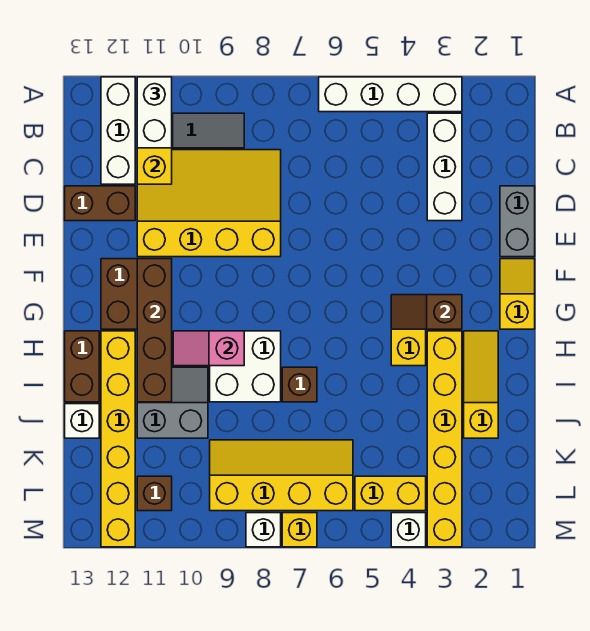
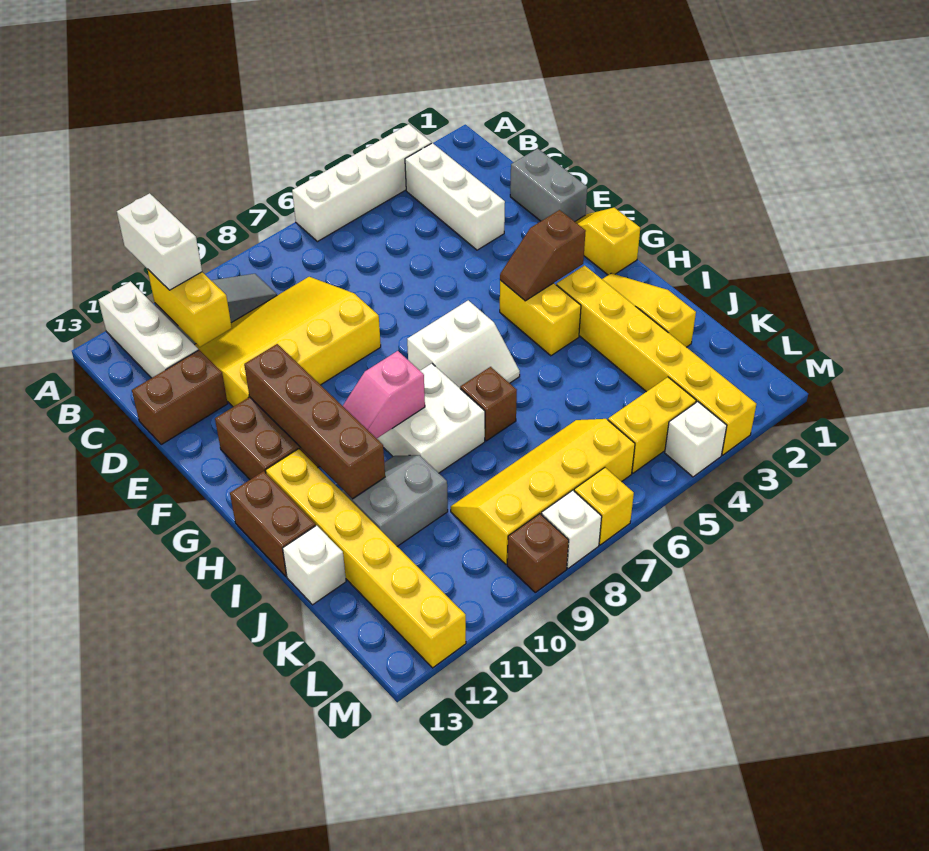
none -> white slope G6:H7 level 1 top G
brown brick L11 level 1 -> brown brick M9 level 1

